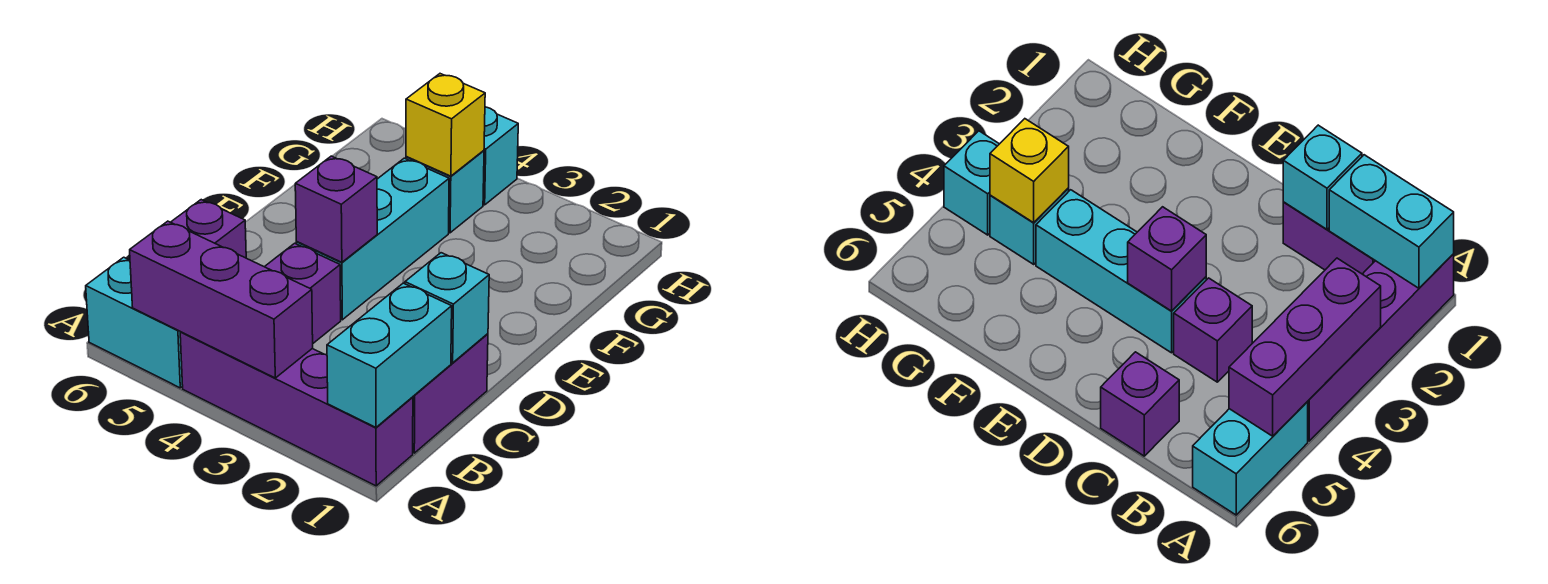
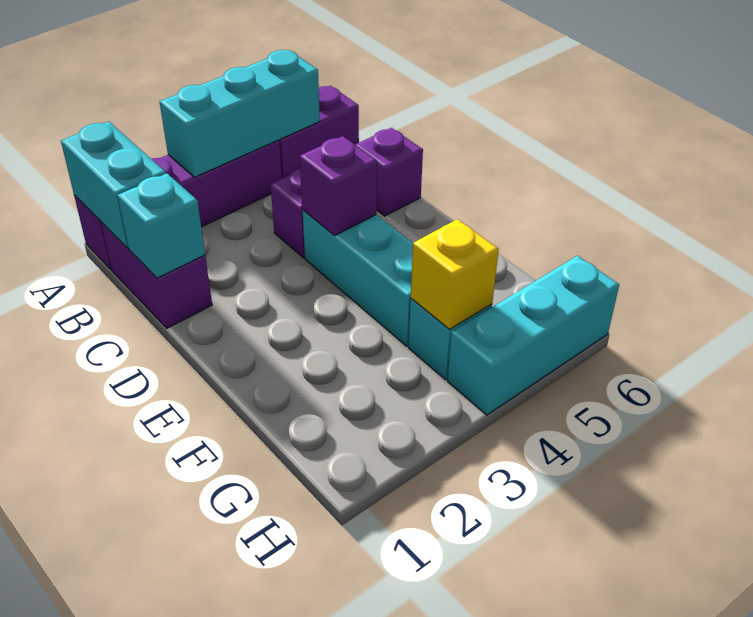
purple brick A3:A5 level 2 -> cyan brick A3:A5 level 2
cyan brick A5:A6 level 1 -> purple brick A5:A6 level 1
cyan brick H4 level 1 -> cyan brick H4:H6 level 1

